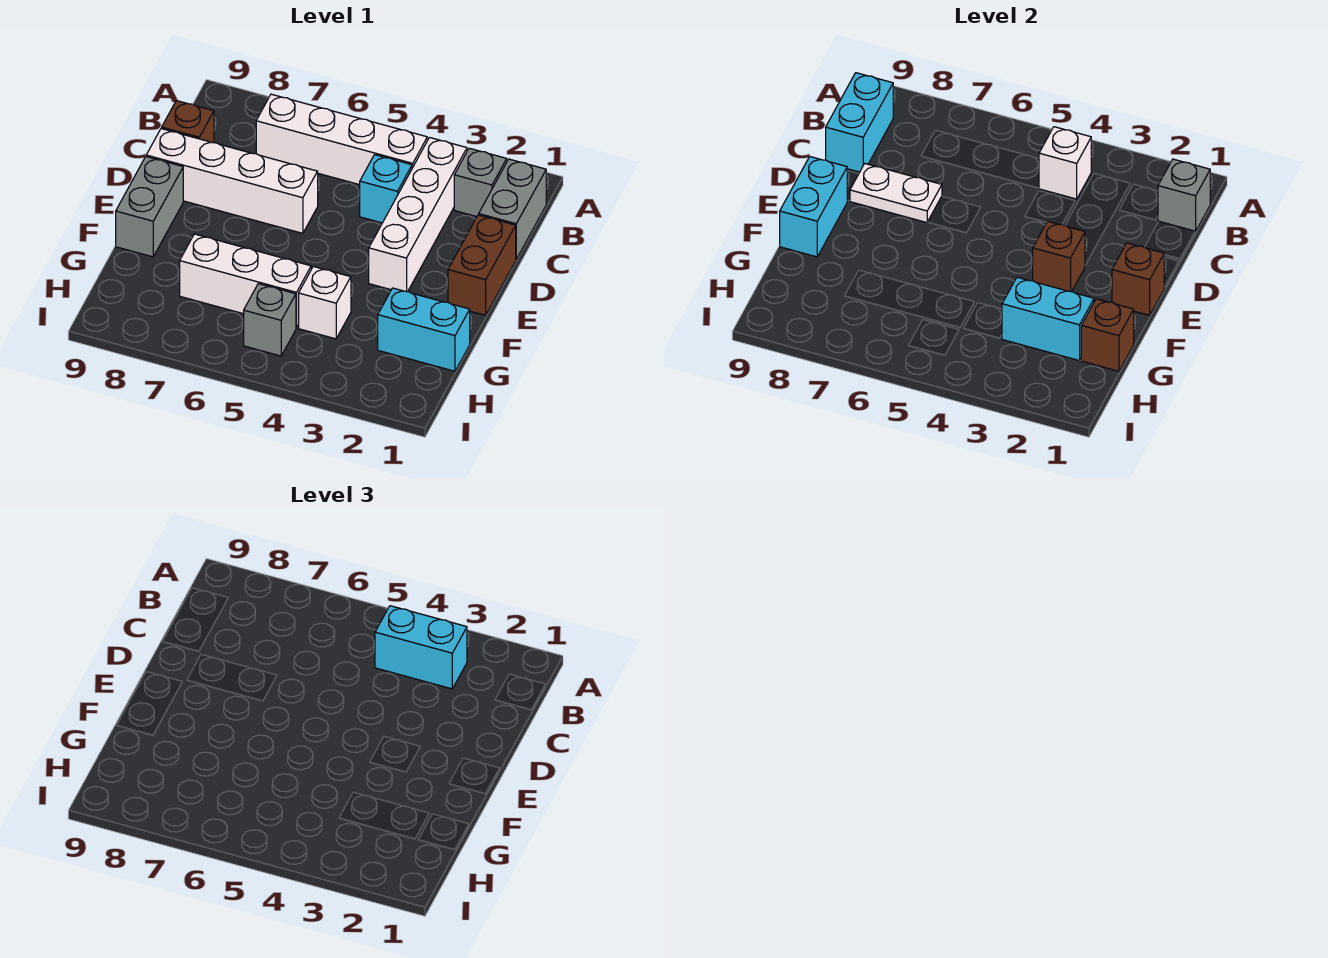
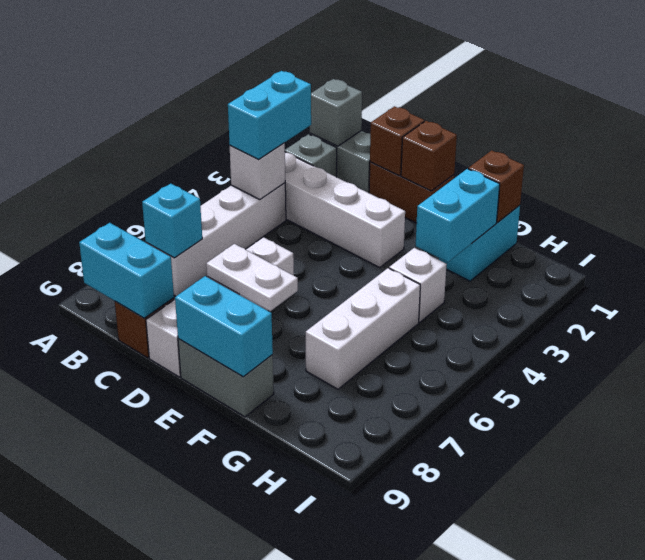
cyan brick C4 level 1 -> cyan brick B7 level 2
white plate D7:D8 level 2 -> white plate D7:E7 level 2
brown brick E3 level 2 -> brown brick D1 level 2
grey brick H5 level 1 -> none

